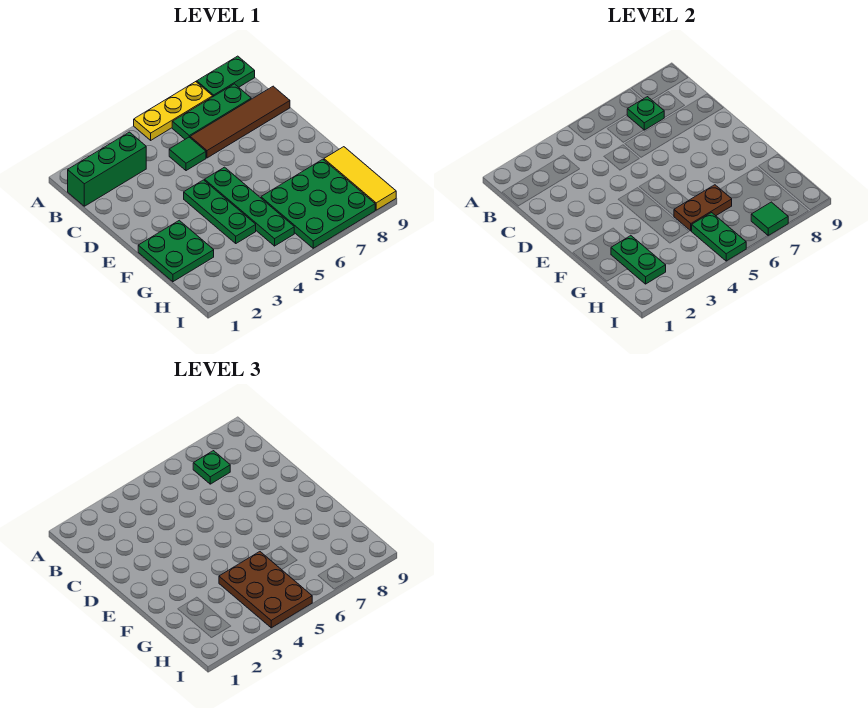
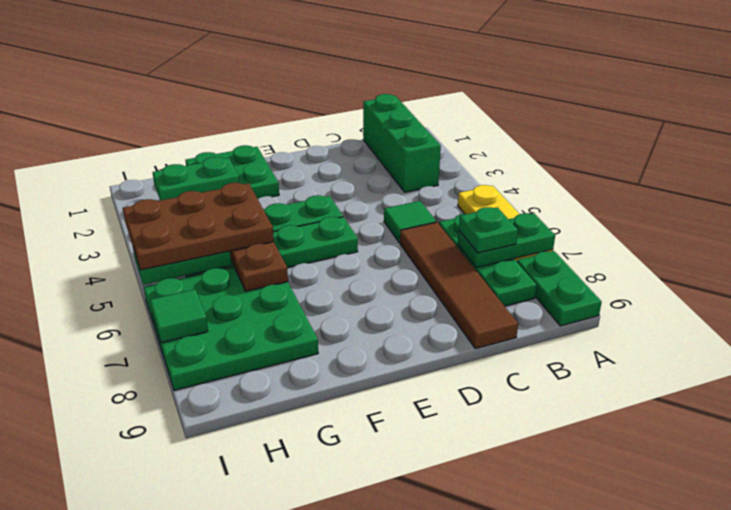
green plate B7 level 2 -> green plate A7:B7 level 2
yellow tile G9:I9 level 1 -> none

